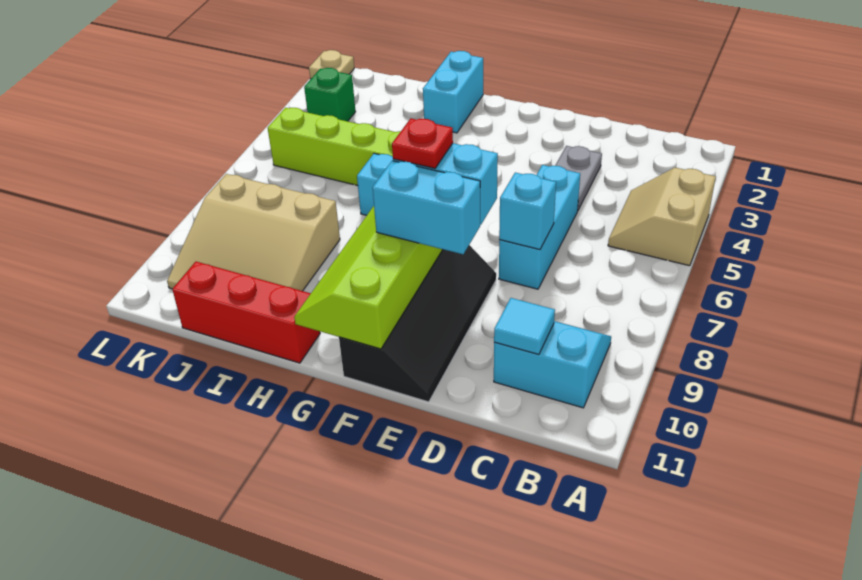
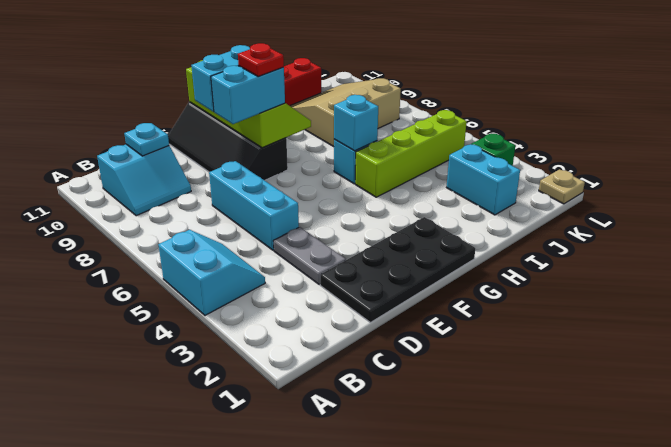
tan slope A4:B5 level 1 top A -> cyan slope A4:B5 level 1 top A
cyan tile C10 level 2 -> cyan plate C10 level 2
none -> black plate D1:G2 level 1
cyan brick D7 level 2 -> cyan brick H6 level 2
cyan brick H1:H2 level 1 -> cyan brick J2:J3 level 1

